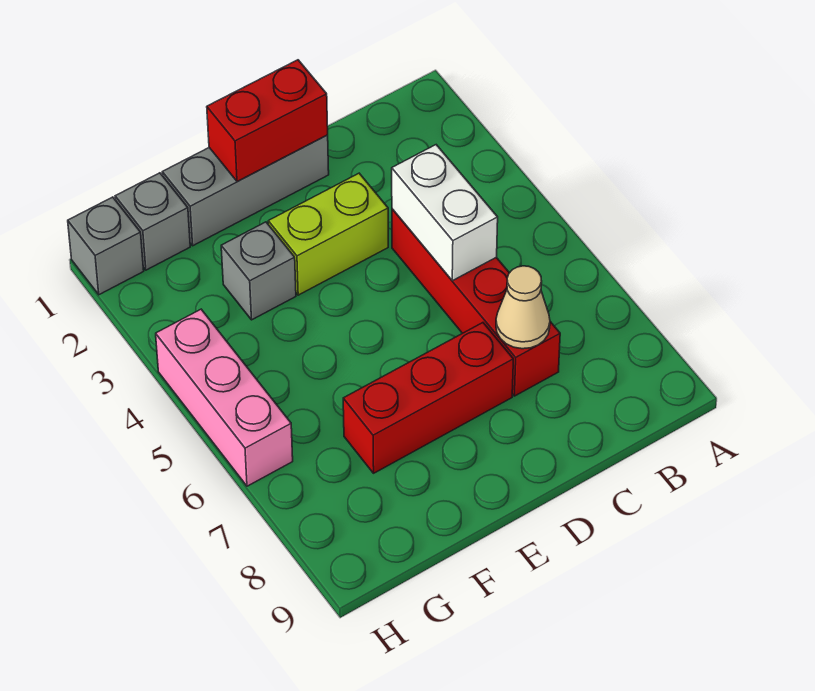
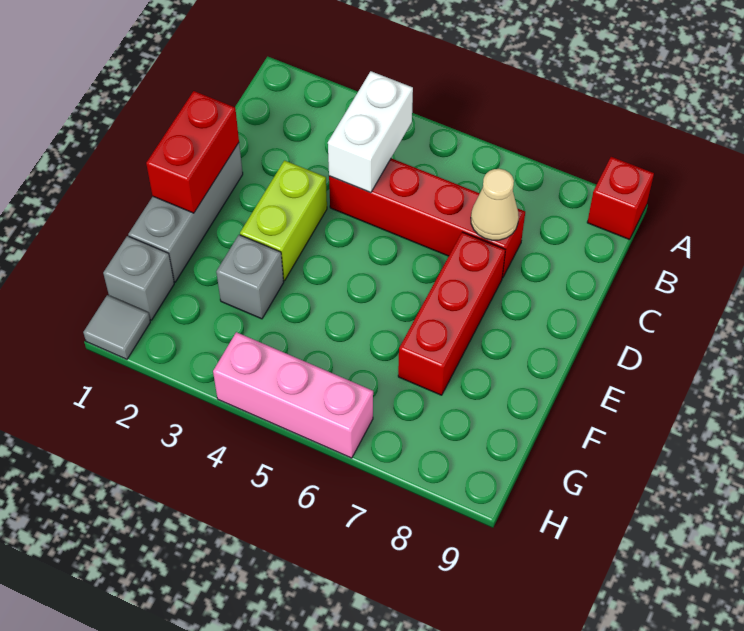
none -> red brick A9 level 1
white brick C4:C5 level 2 -> white brick B4:C4 level 2
grey brick H1 level 1 -> grey tile H1 level 1

